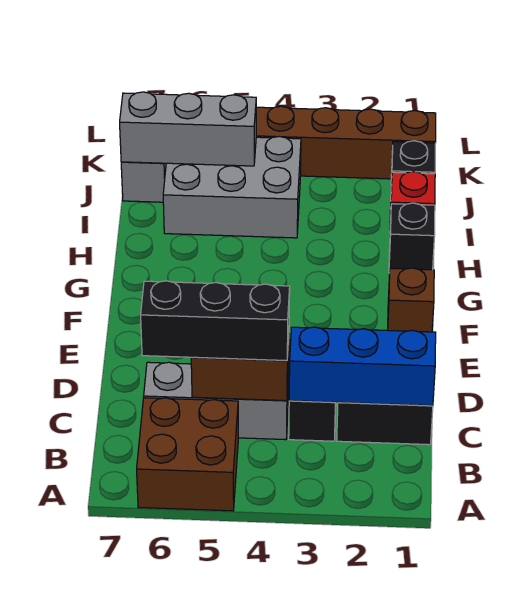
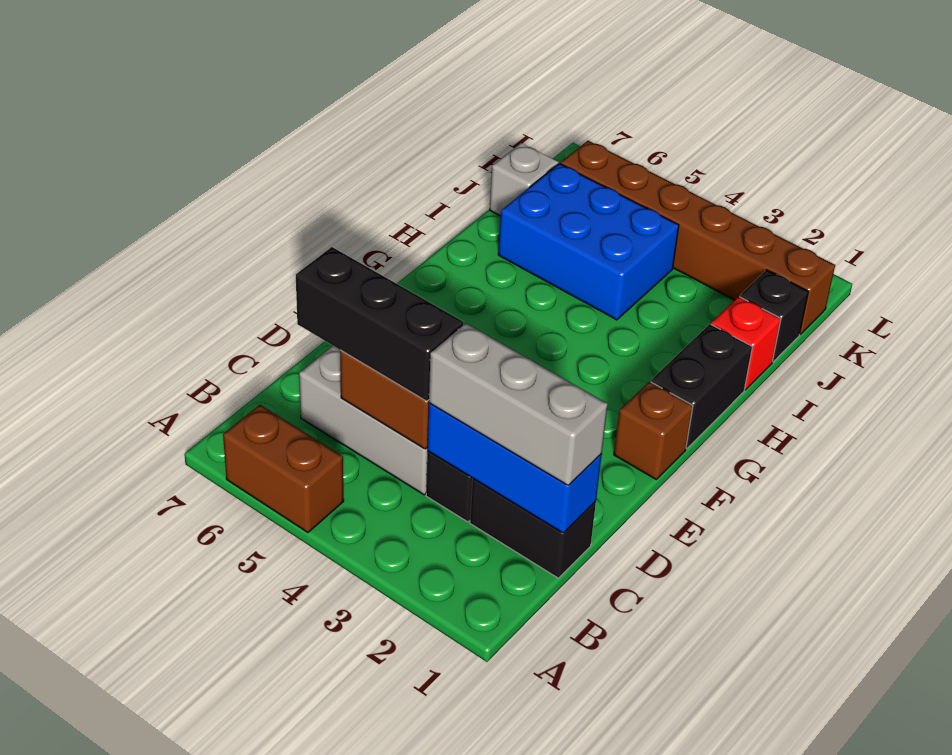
brown brick A5:B6 level 1 -> brown brick A5:A6 level 1
black brick H1 level 1 -> black brick G1:H1 level 1
grey brick I4:J6 level 1 -> blue brick I4:J6 level 1
grey brick J5:J7 level 2 -> grey brick C1:C3 level 3

